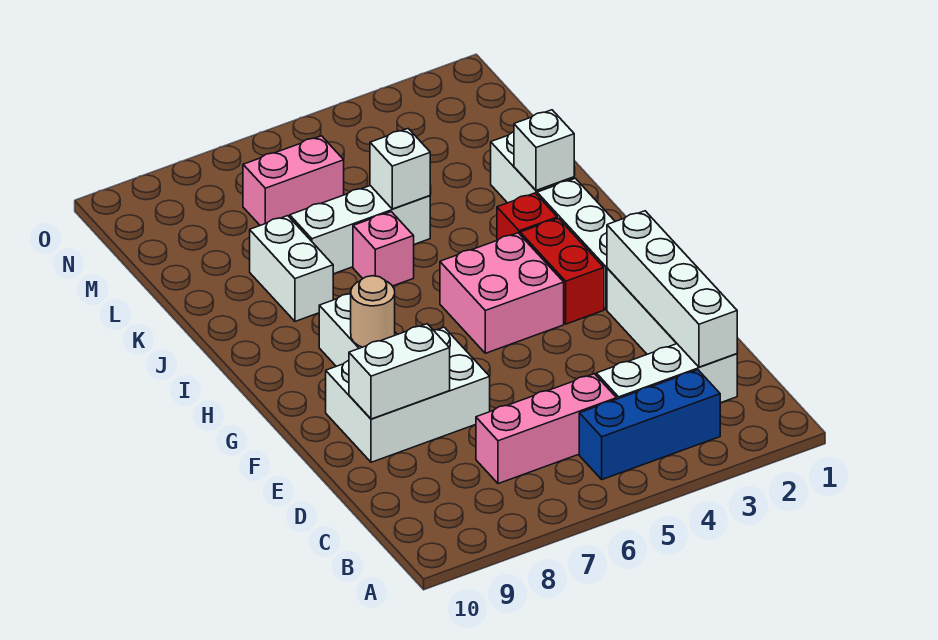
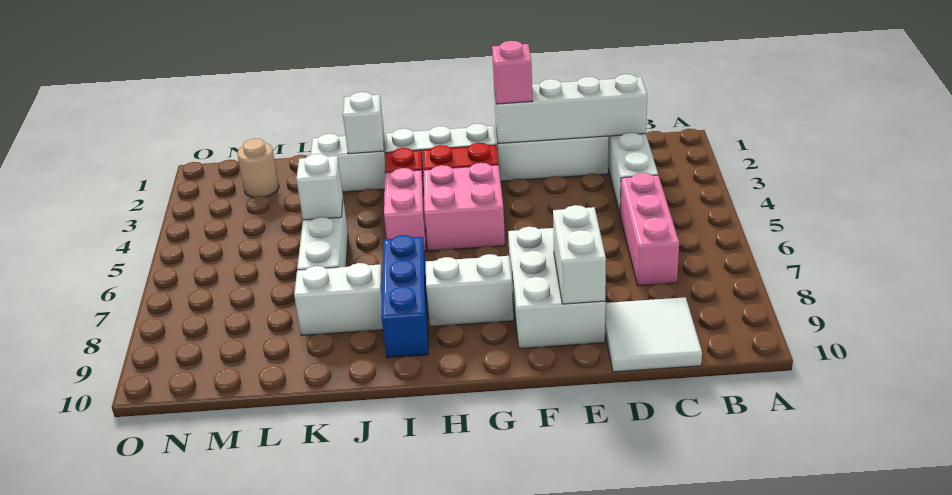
blue brick B3:B5 level 1 -> blue brick I7:I9 level 1
none -> white tile C9:D10 level 1
tan round brick G8 level 2 -> tan round brick M2 level 1
pink brick J6 level 1 -> pink brick F2 level 3
pink brick M6:M7 level 1 -> pink brick I4:I5 level 1

